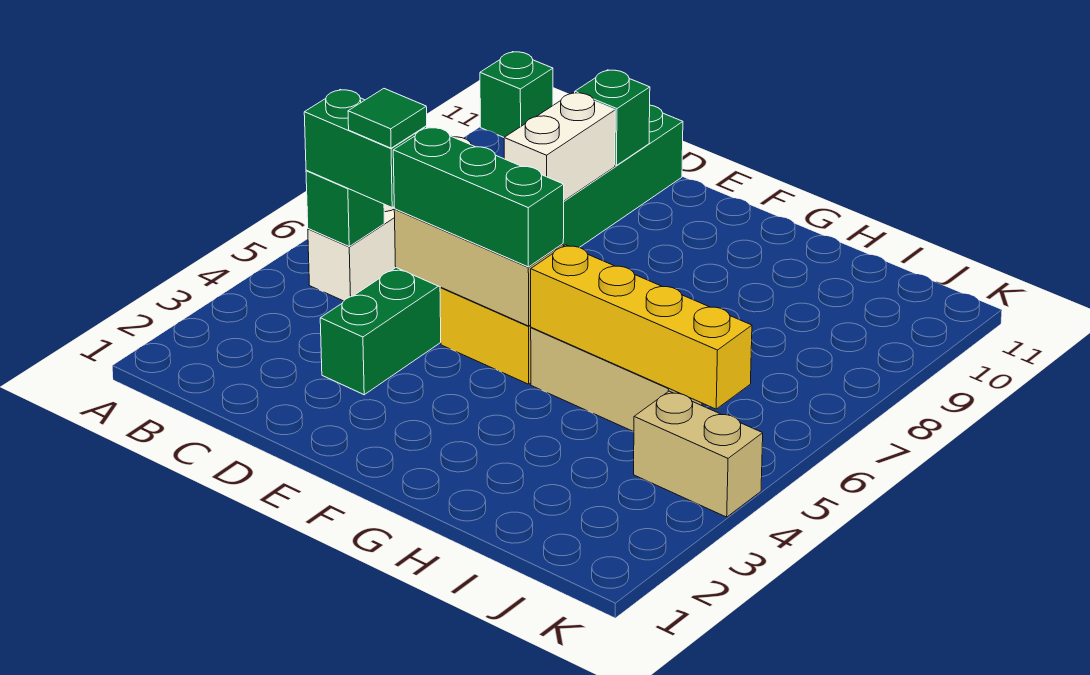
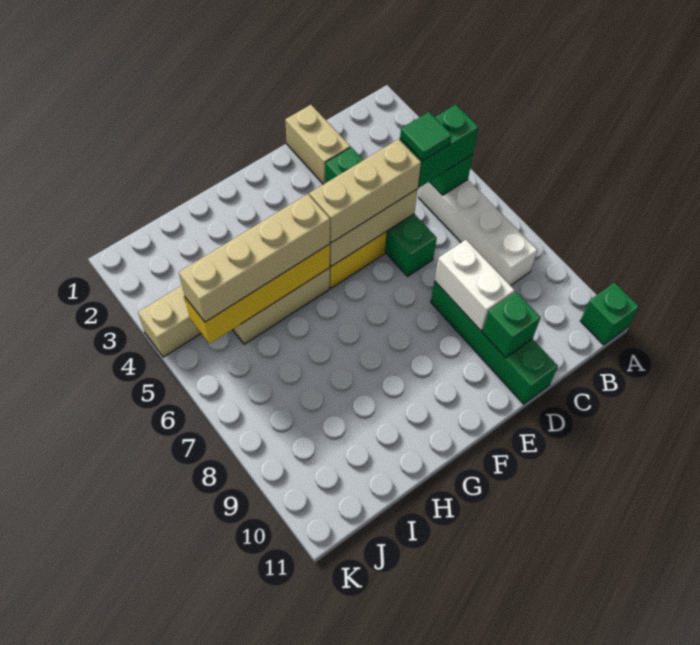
none -> tan brick D1:D2 level 1
green brick D5:F5 level 3 -> tan brick D5:F5 level 3
none -> tan brick G5:J5 level 3

